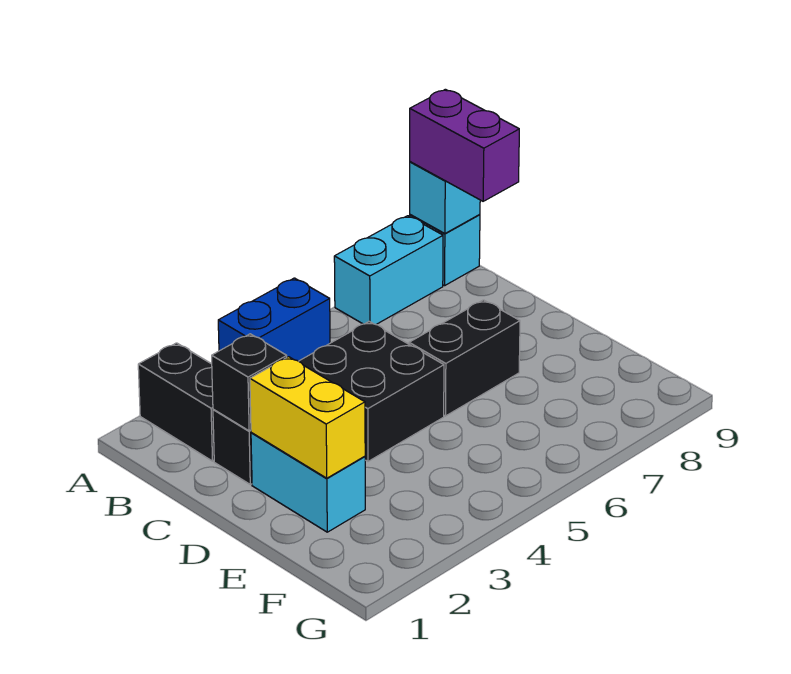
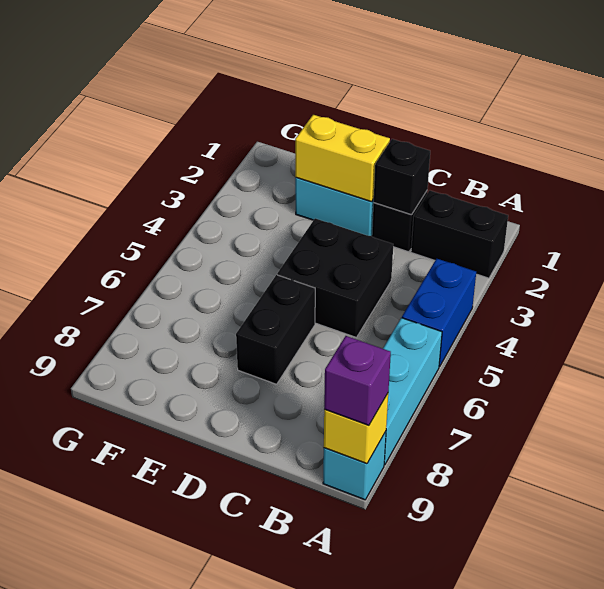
cyan brick A7:A8 level 1 -> cyan brick A6:A8 level 1
cyan brick A9 level 2 -> yellow brick A9 level 2
purple brick A9:B9 level 3 -> purple brick A9 level 3

